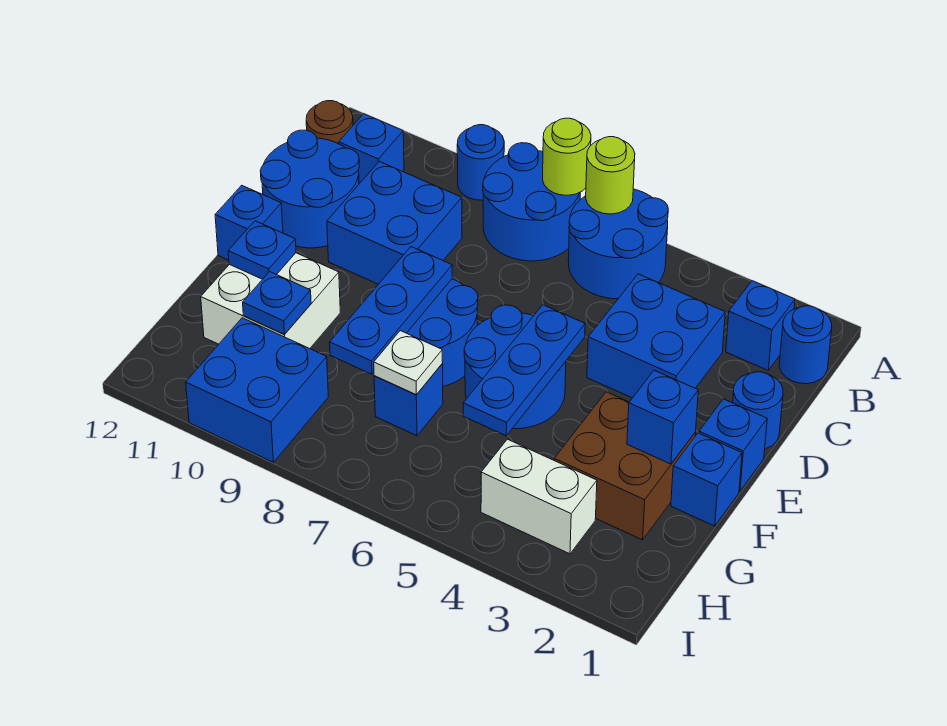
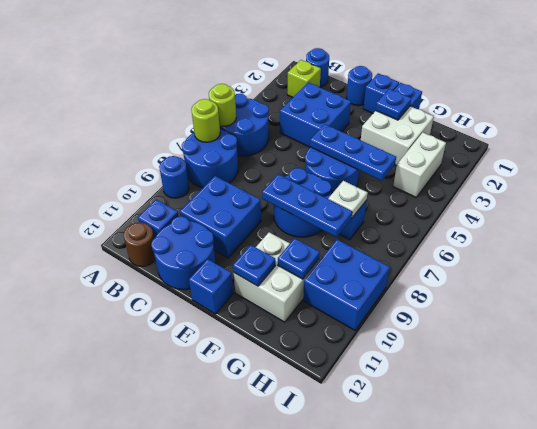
blue brick B2 level 1 -> lime brick B2 level 1
brown brick F2:G3 level 1 -> white brick F2:G3 level 1
blue brick F2 level 2 -> blue plate F2 level 2

